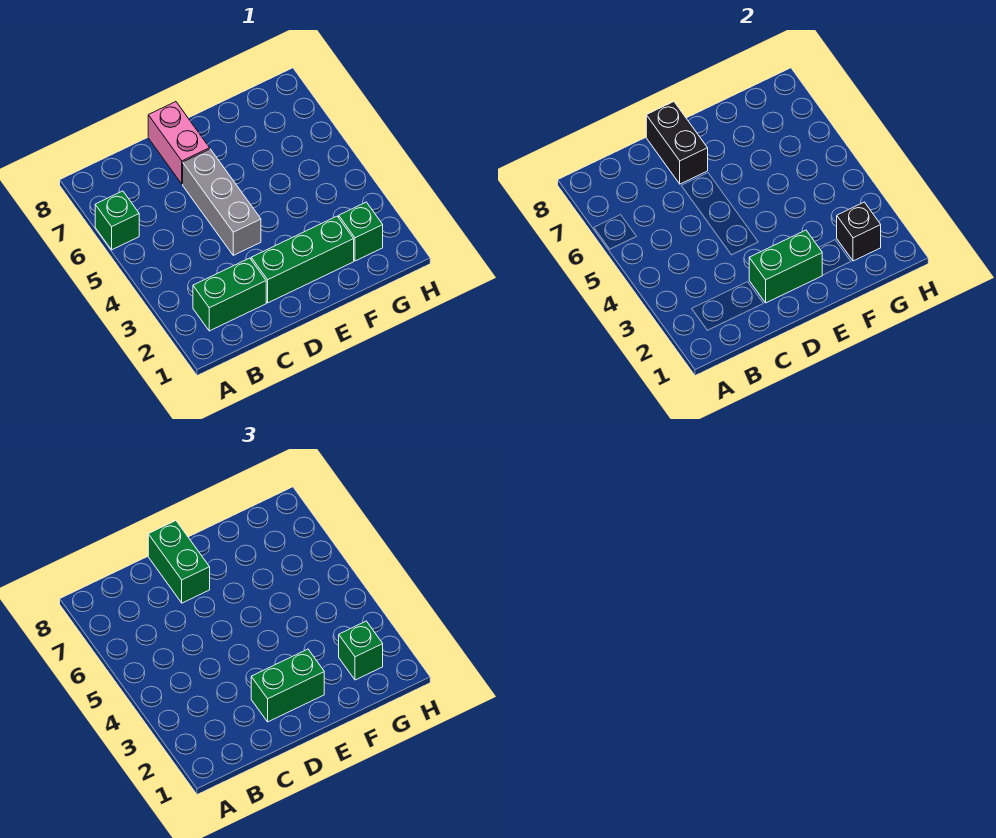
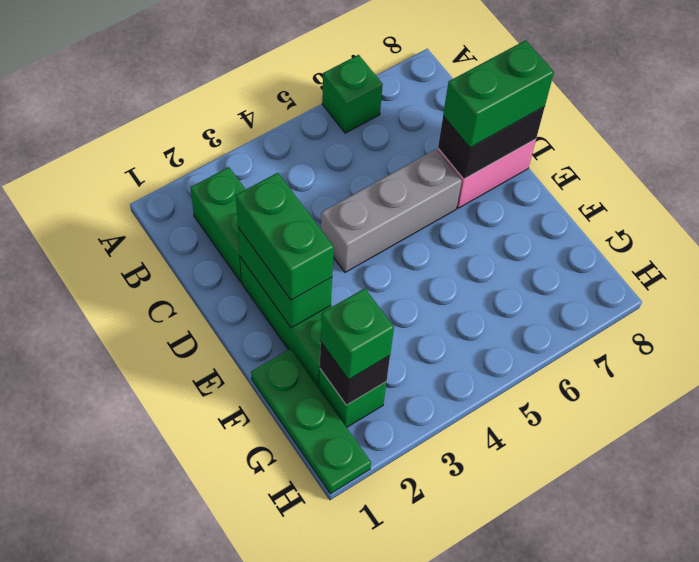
none -> green plate F1:H1 level 1

